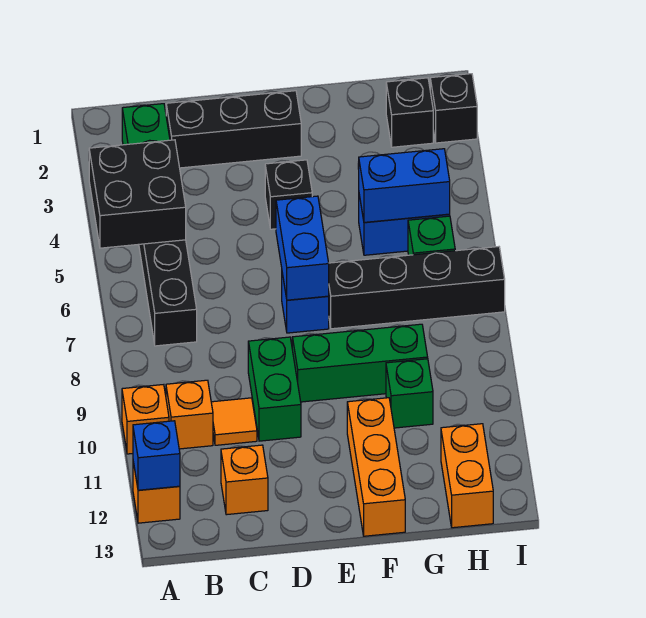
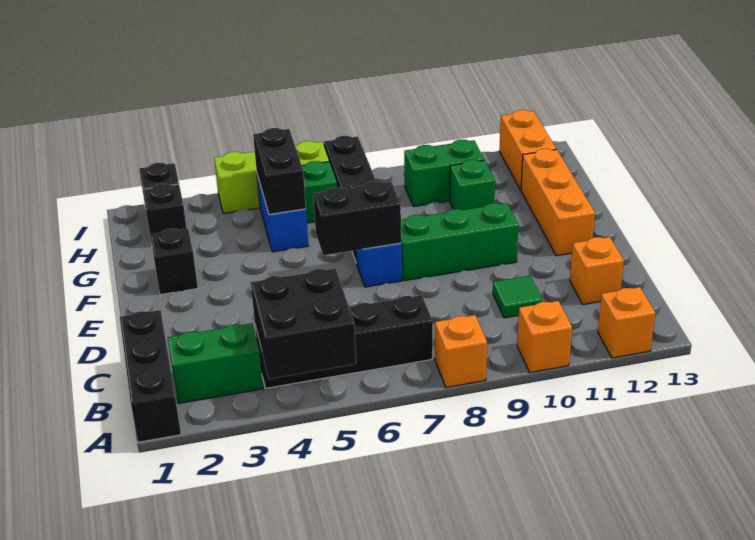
blue brick A12 level 2 -> none
orange brick B10 level 1 -> orange brick A8 level 1
black brick C2:E2 level 1 -> black brick A1:C1 level 1
orange tile C10 level 1 -> green tile C10 level 1
green brick D9:D10 level 1 -> green brick H9:H10 level 1
black brick E4 level 1 -> black brick F2 level 1
blue brick E6:E7 level 2 -> black brick E6:E7 level 2
green brick E9:G9 level 1 -> green brick E8:E10 level 1
orange brick F11:F13 level 1 -> orange brick E12:G12 level 1
blue brick G5:H5 level 2 -> black brick G5:H5 level 2
orange brick H12:H13 level 1 -> orange brick H12:I12 level 1
none -> lime brick I4:I6 level 1

